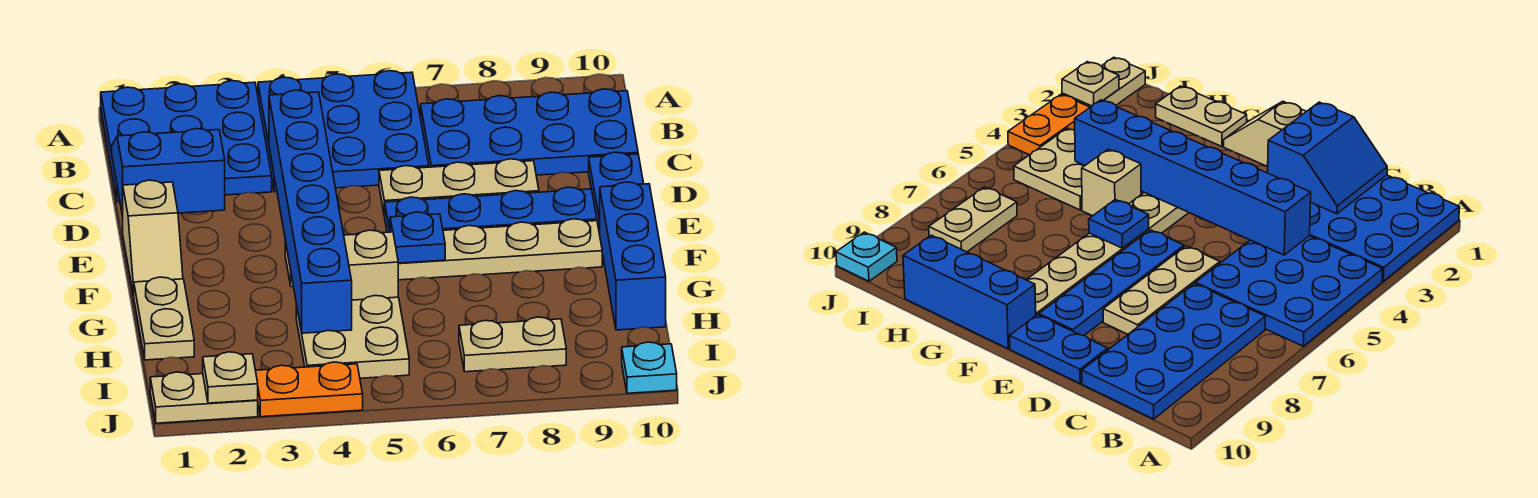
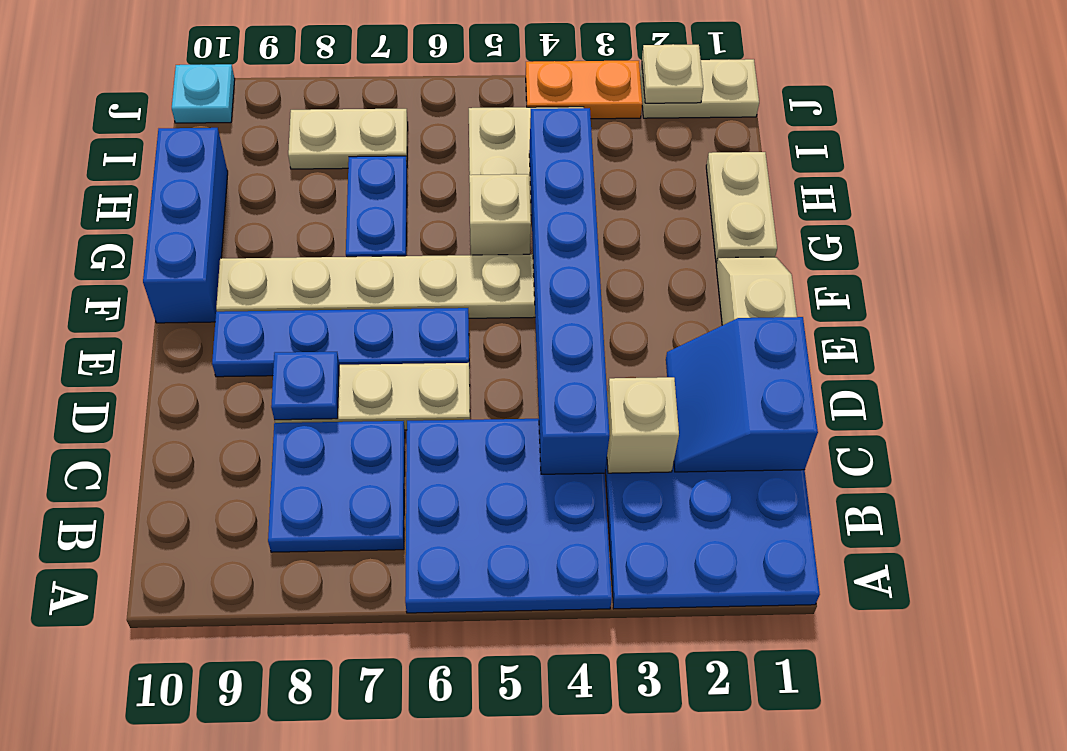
blue plate B7:C10 level 1 -> blue plate B7:C8 level 1
blue slope C1:D2 level 2 top D -> blue slope C1:D2 level 2 top 1
none -> tan brick C3 level 2
blue plate D10:E10 level 1 -> blue plate G7:H7 level 1
blue plate F6 level 2 -> blue plate D8 level 2

